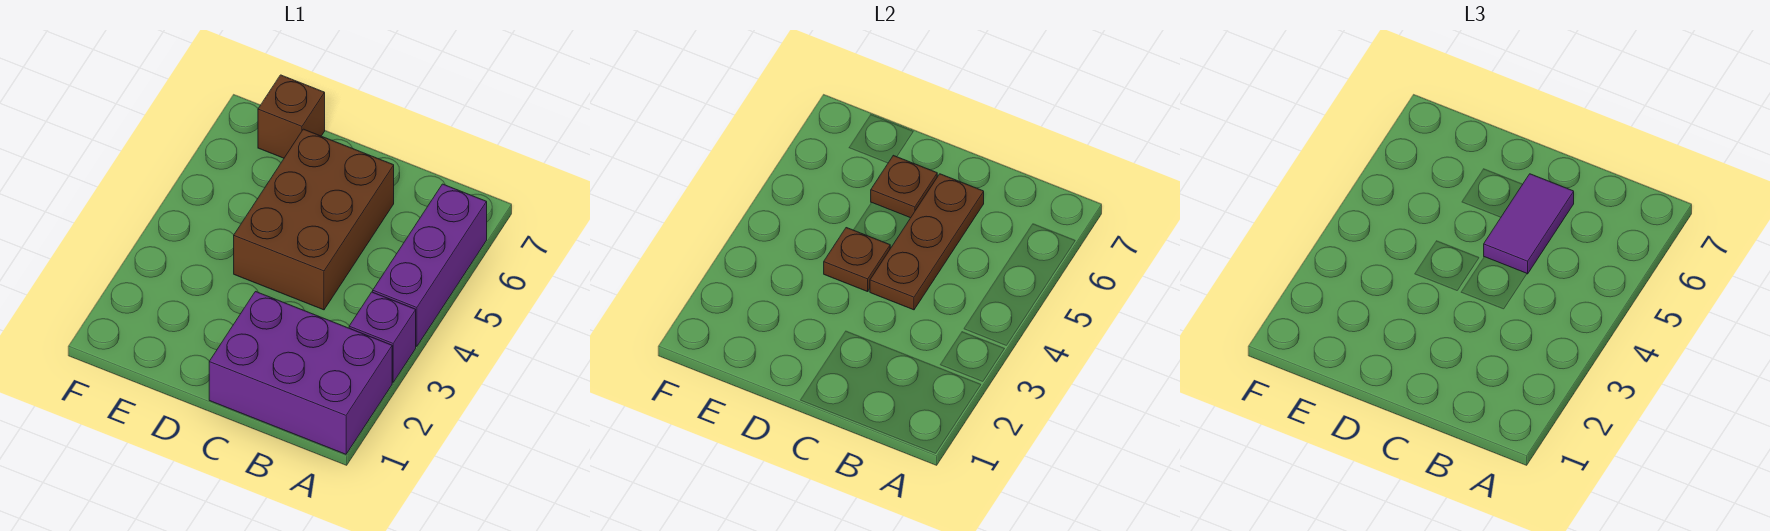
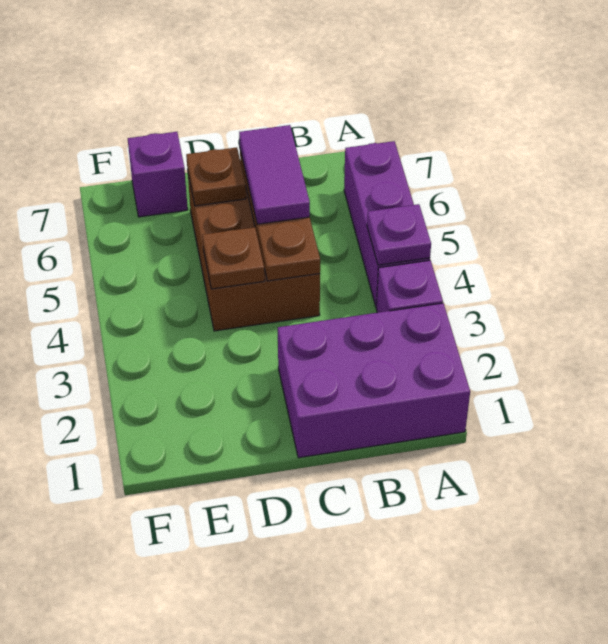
none -> purple plate A4 level 2
brown brick E7 level 1 -> purple brick E7 level 1

